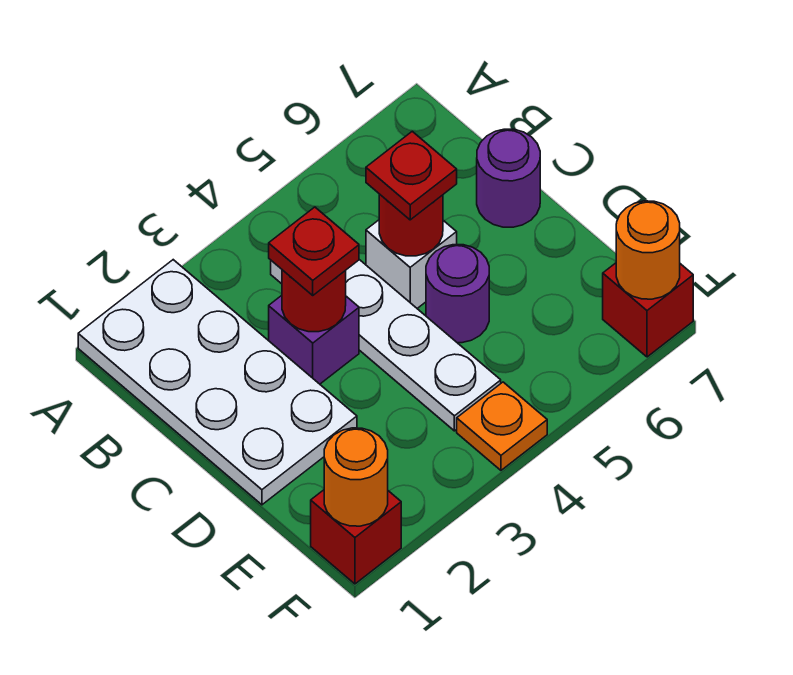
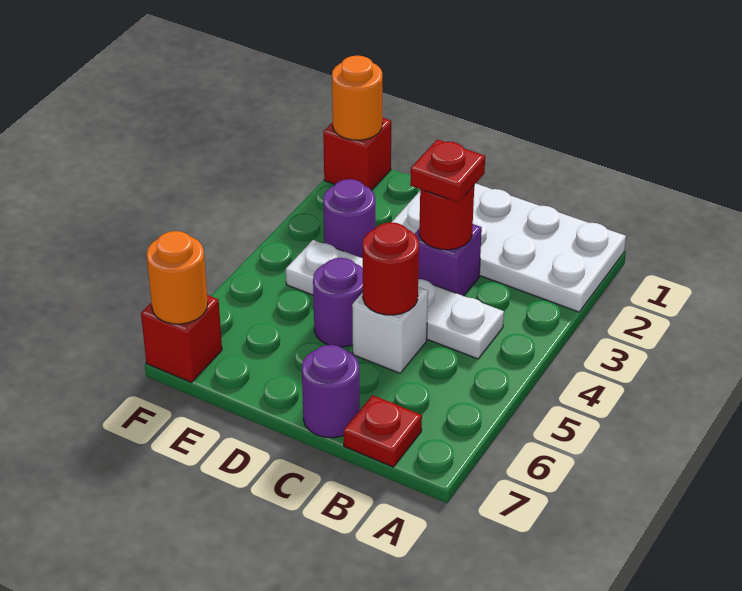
red plate C5 level 3 -> red plate B7 level 1
none -> purple round brick E3 level 1
orange plate F4 level 1 -> none

